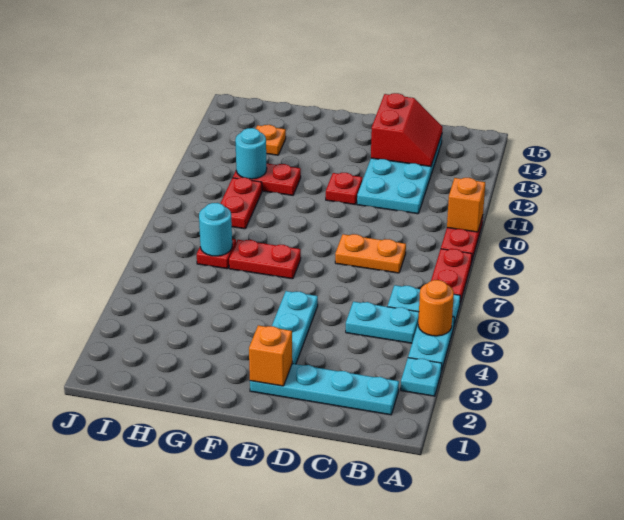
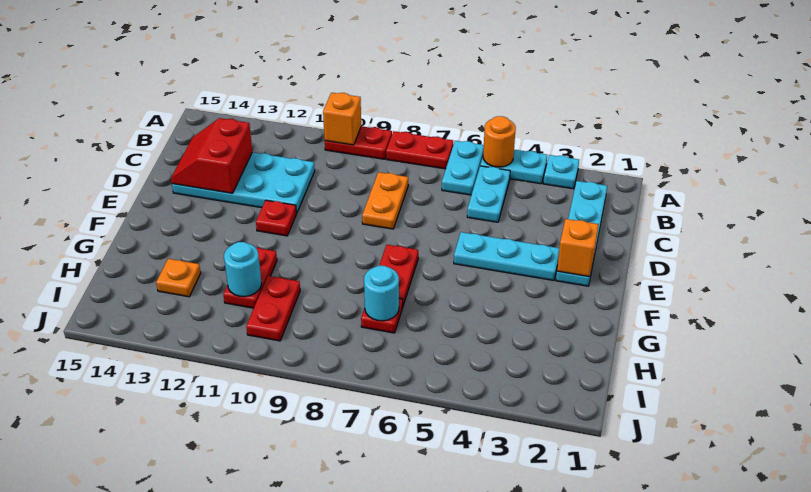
red slope C13:D14 level 2 top D -> red slope C13:D14 level 2 top 13
red plate H9:H10 level 1 -> red plate H10:I10 level 1

